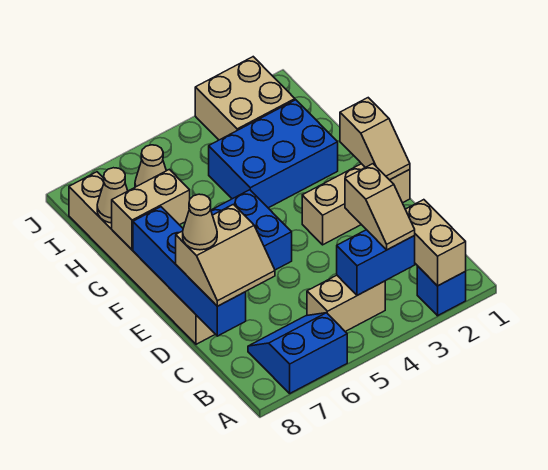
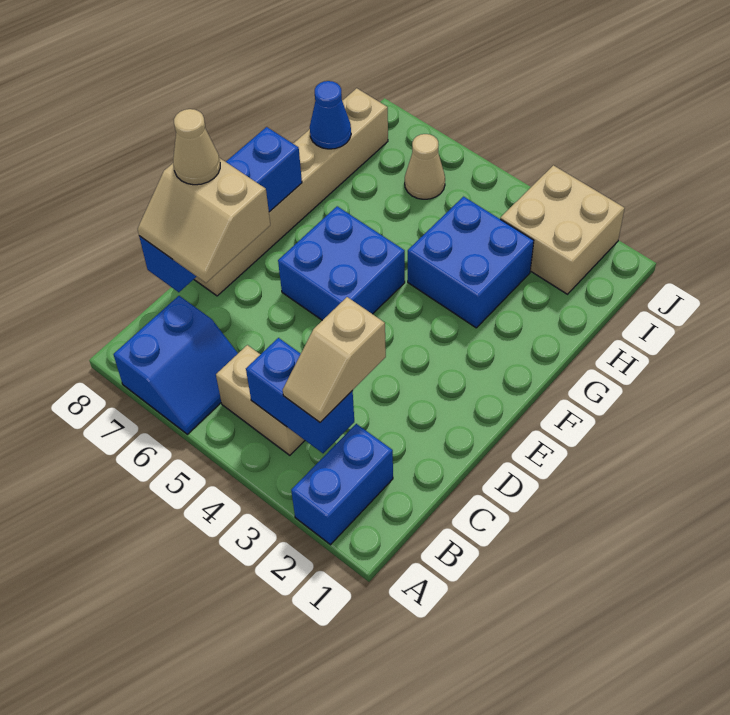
blue brick A2 level 1 -> blue brick A2:B2 level 1
tan brick A2:B2 level 2 -> none
blue slope A6:B7 level 1 top A -> blue slope A6:B7 level 1 top 7
tan brick E1:E3 level 1 -> none
tan slope E1:F1 level 2 top F -> none
blue brick G2:H4 level 1 -> blue brick G3:H4 level 1
tan brick G7:G8 level 2 -> none
tan cone H8 level 2 -> blue cone H8 level 2

